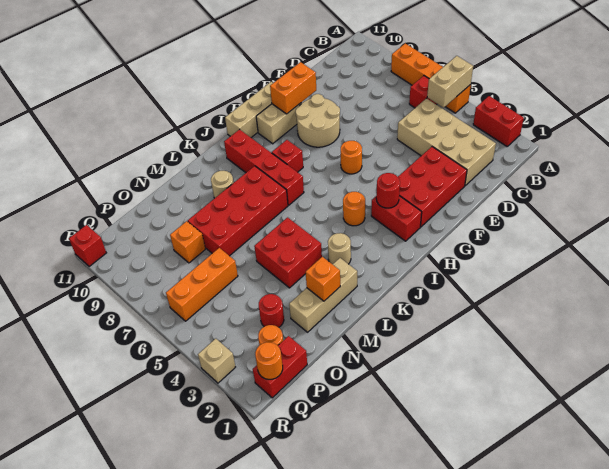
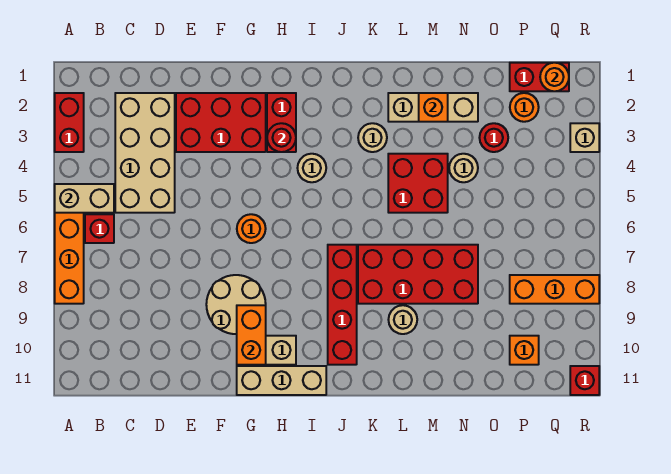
orange brick F10:G10 level 2 -> orange brick G9:G10 level 2
orange round brick I4 level 1 -> tan round brick I4 level 1
red brick I8 level 1 -> none
none -> tan round brick N4 level 1
orange brick O6:Q6 level 1 -> orange brick P8:R8 level 1
orange brick O8 level 1 -> orange brick P10 level 1

